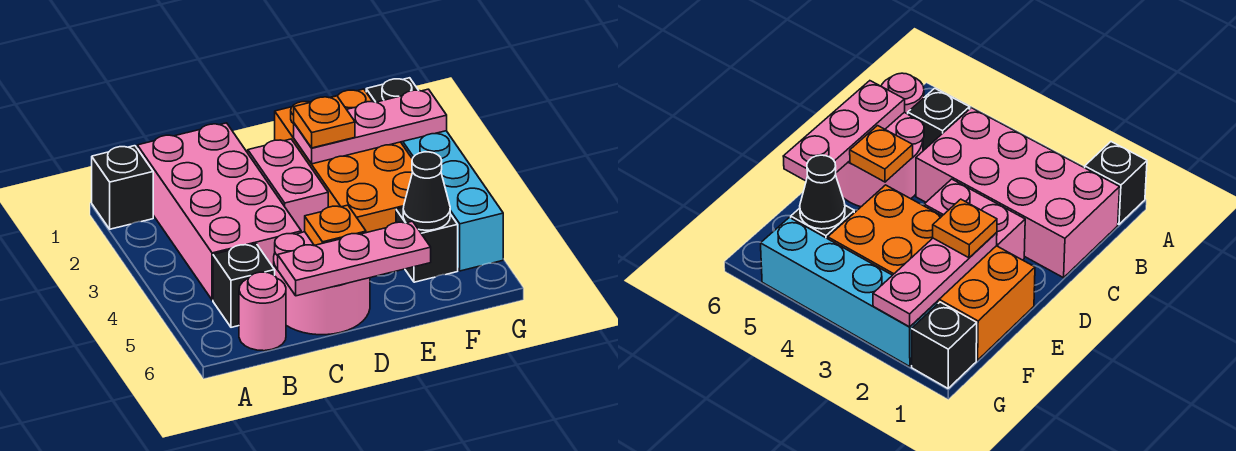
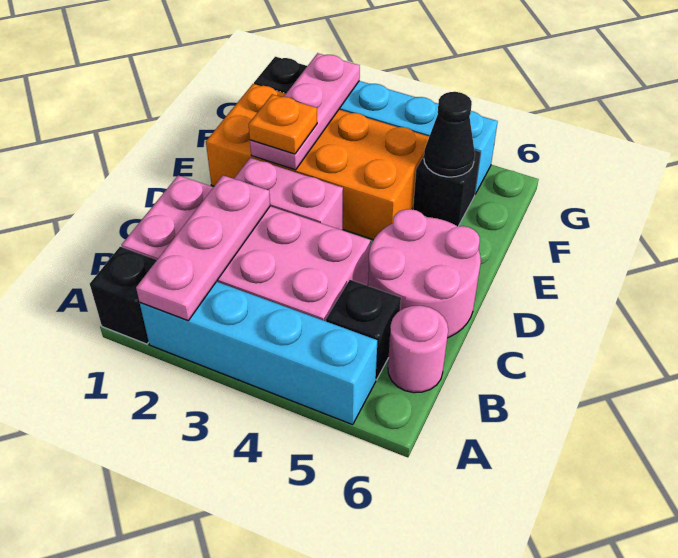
none -> cyan brick A2:A5 level 1
pink plate C6:E6 level 2 -> pink plate A2:C2 level 2
orange plate D5 level 2 -> none

